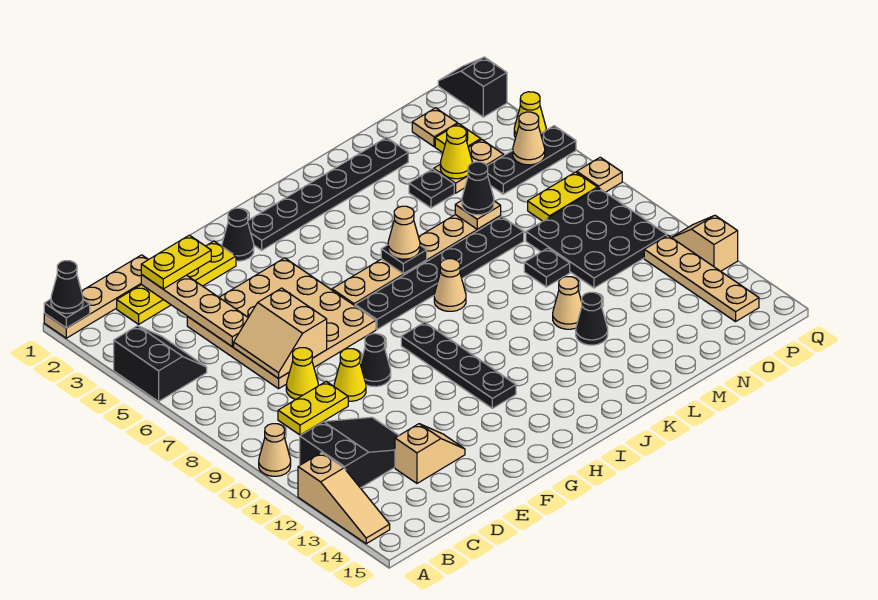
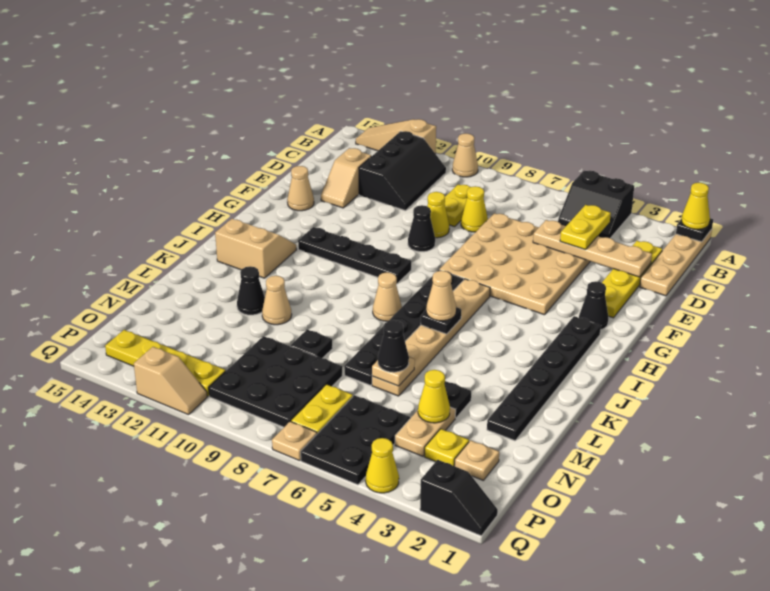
black cone A1 level 3 -> yellow cone A1 level 3
black slope B11:D12 level 1 top B -> black slope B11:D12 level 1 top 12
yellow plate D2:E2 level 3 -> yellow plate C4:D4 level 3
tan slope D6:E7 level 2 top E -> tan slope I13:J14 level 1 top J
black plate O5:Q5 level 1 -> black plate O5:Q6 level 1
tan cone P5 level 2 -> tan cone F14 level 1
tan plate P11:P14 level 1 -> yellow plate P11:P14 level 1

